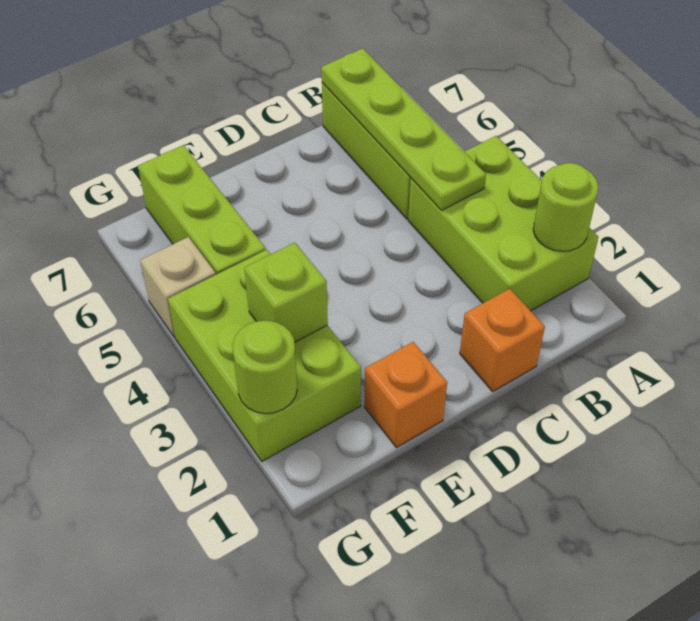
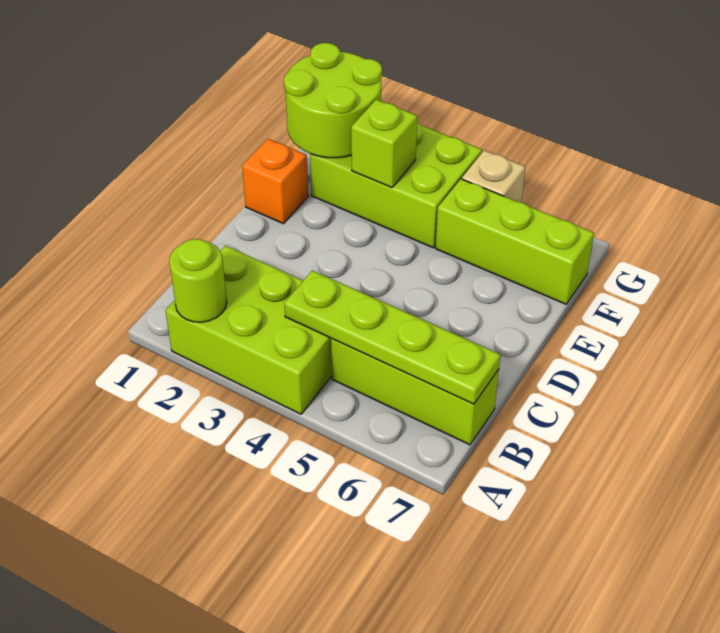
orange brick C1 level 1 -> none
lime round brick G2 level 2 -> lime round brick F1:G2 level 2

